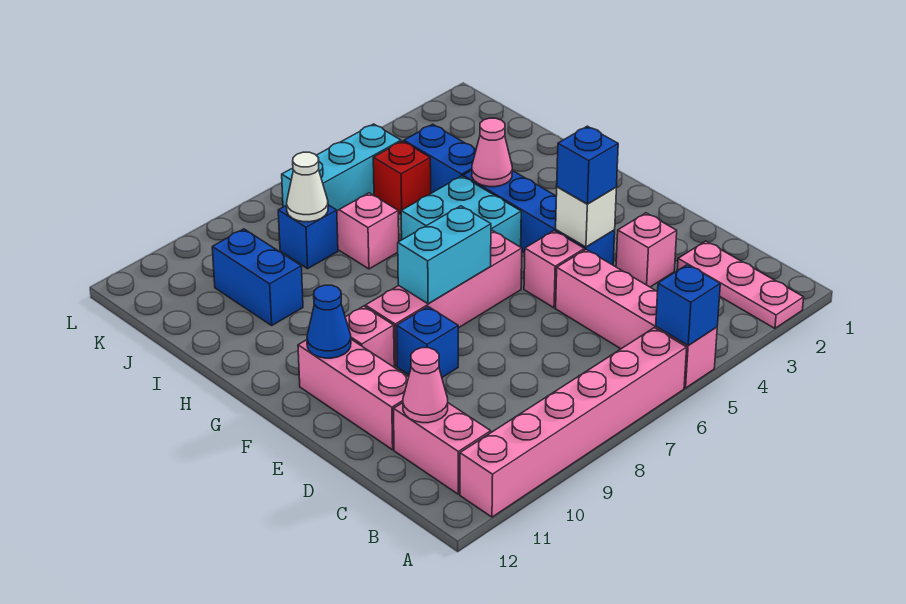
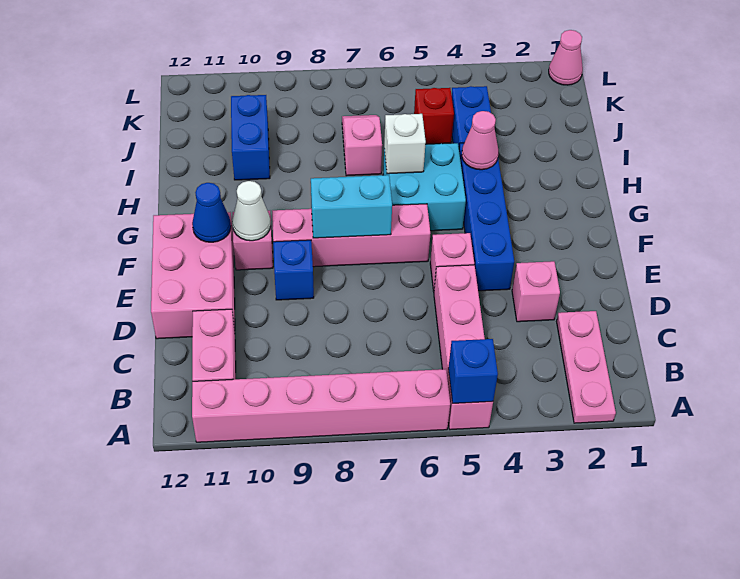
pink cone C11 level 2 -> pink cone L1 level 1
pink brick D11:F11 level 1 -> pink brick D11:F12 level 1
white brick E4 level 2 -> white brick H6 level 2
blue brick E4 level 3 -> none
blue brick J8 level 1 -> none
white cone J8 level 2 -> white cone F10 level 2
cyan brick K5:K7 level 1 -> none

